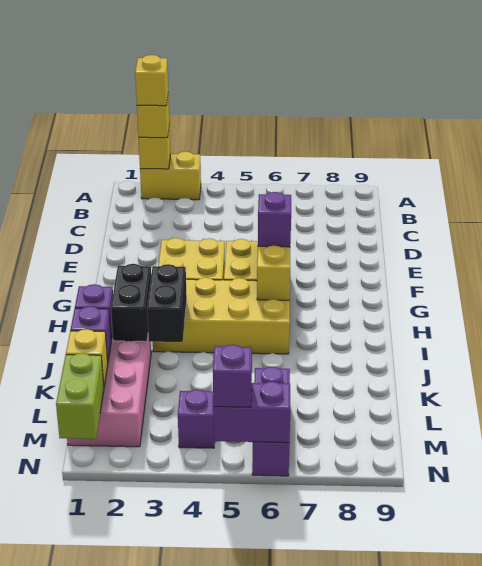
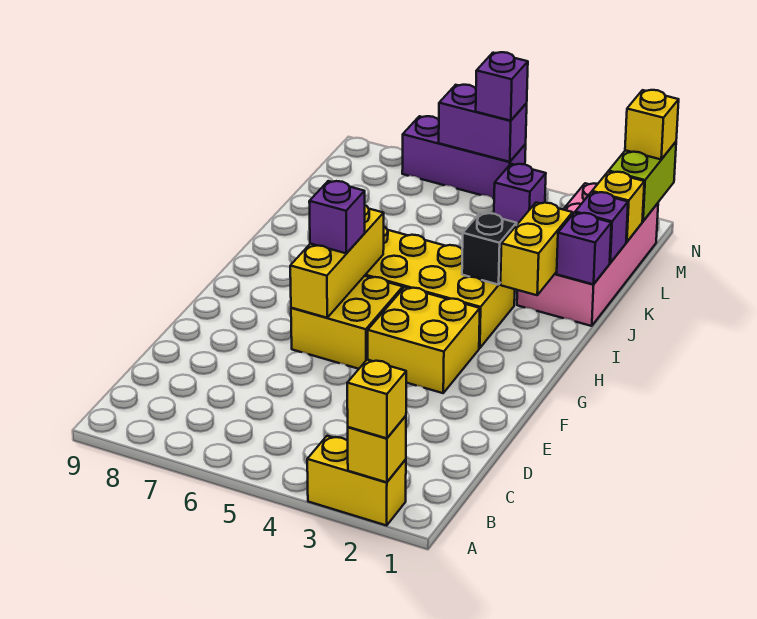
yellow brick A2 level 4 -> yellow brick N1 level 3
black brick I2:J2 level 2 -> yellow brick I2:J2 level 2
black brick I3:J3 level 2 -> black brick I3 level 2
purple brick L6:N6 level 1 -> purple brick N5:N7 level 1

